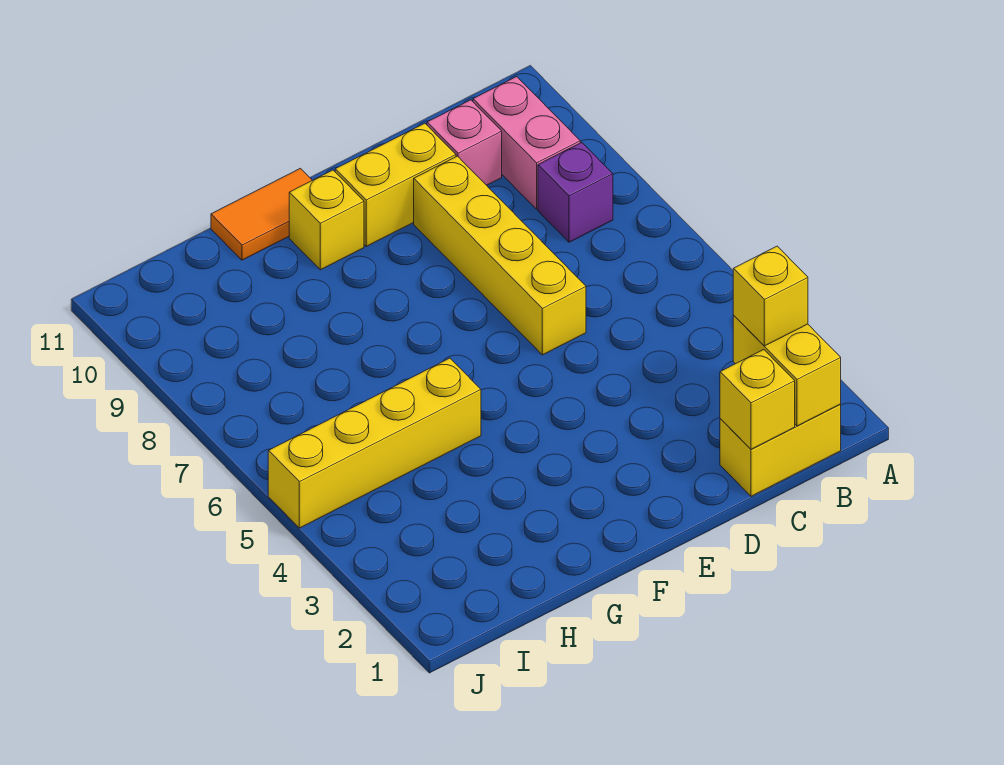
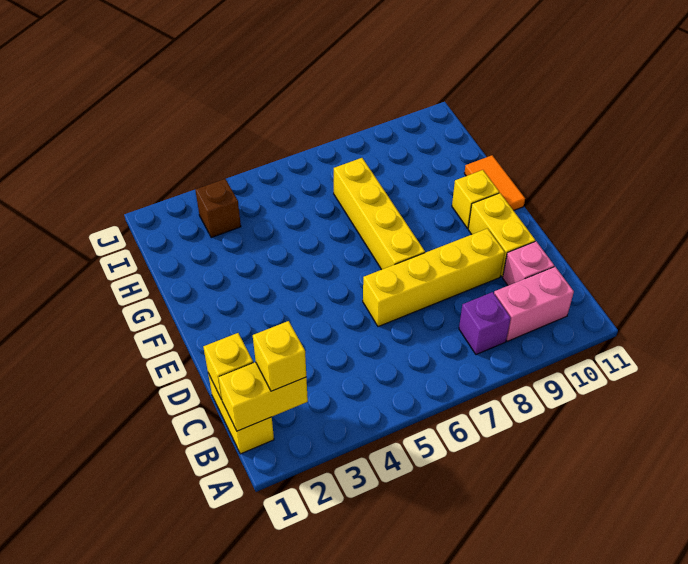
yellow brick G5:J5 level 1 -> yellow brick E7:H7 level 1
none -> brown brick I3 level 1

